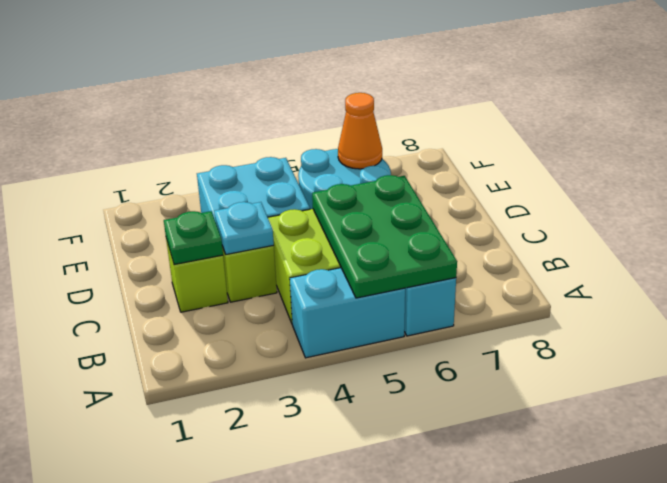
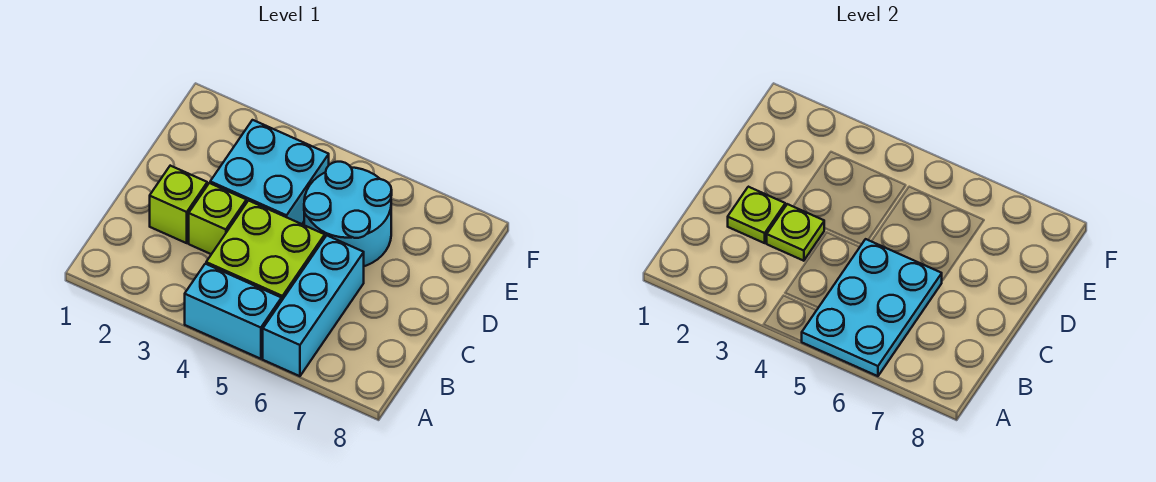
green plate A5:C6 level 2 -> cyan plate A5:C6 level 2
green plate C2 level 2 -> lime plate C2 level 2
cyan plate C3 level 2 -> lime plate C3 level 2
orange cone E6 level 2 -> none

